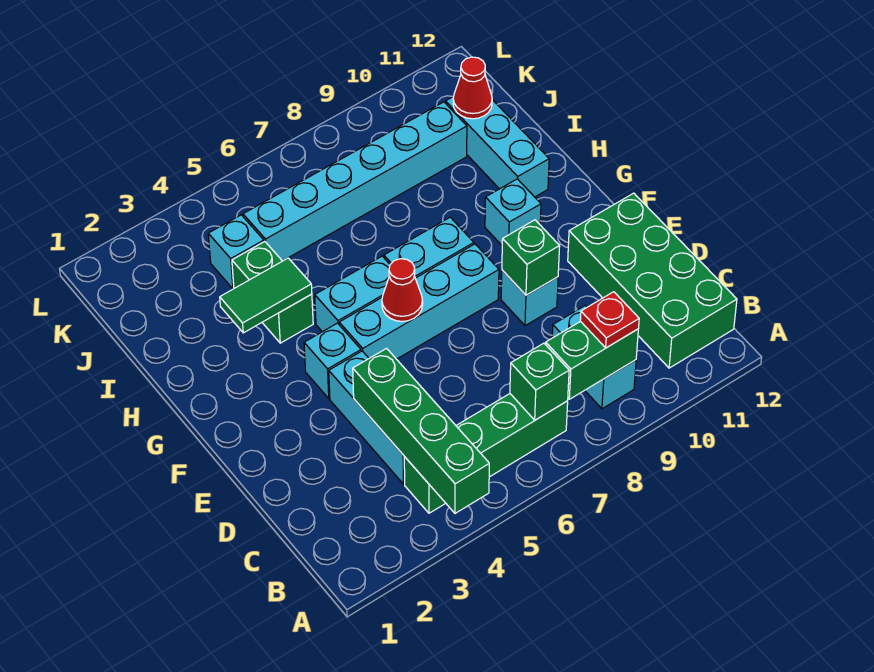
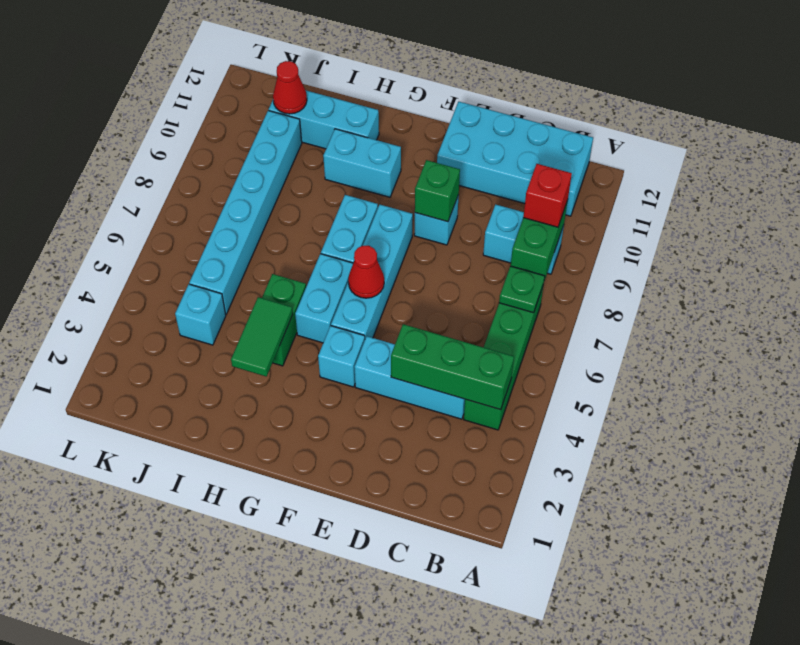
green brick A4:D4 level 2 -> green brick B4:D4 level 2
green brick B7 level 2 -> green plate B7 level 2
red plate B9 level 3 -> red brick B9 level 3
green brick B11:E12 level 1 -> cyan brick B11:E12 level 1
cyan brick G10 level 1 -> cyan brick G10:H10 level 1
green brick H4:I4 level 1 -> green brick H4:H5 level 1

